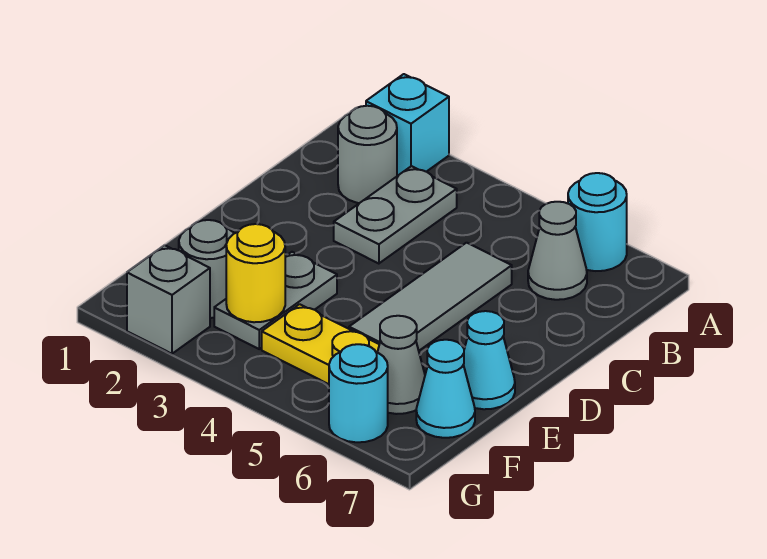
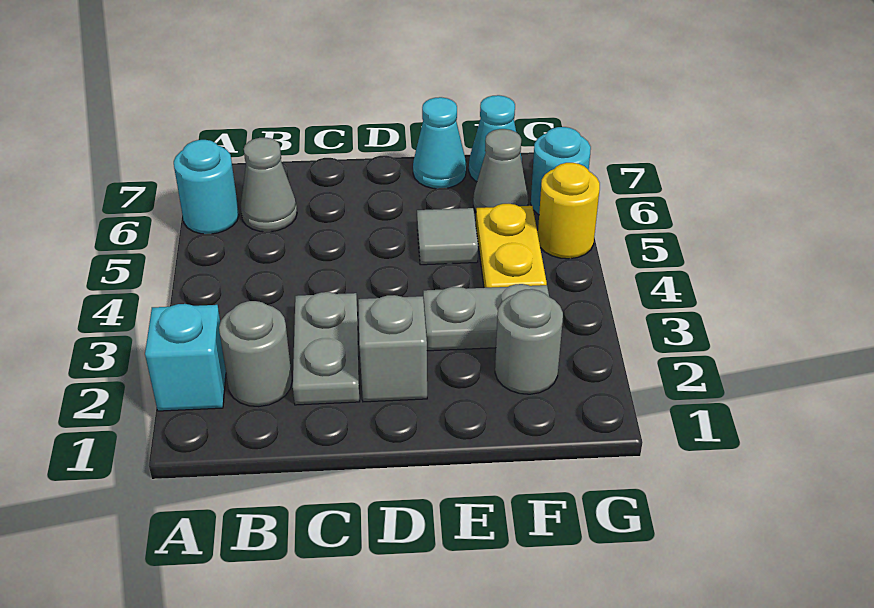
grey plate B3:C3 level 1 -> grey plate C2:C3 level 1
grey tile C5:E5 level 1 -> grey tile E5 level 1
yellow round brick F3 level 2 -> yellow round brick G5 level 1
grey brick G2 level 1 -> grey brick D2 level 1

